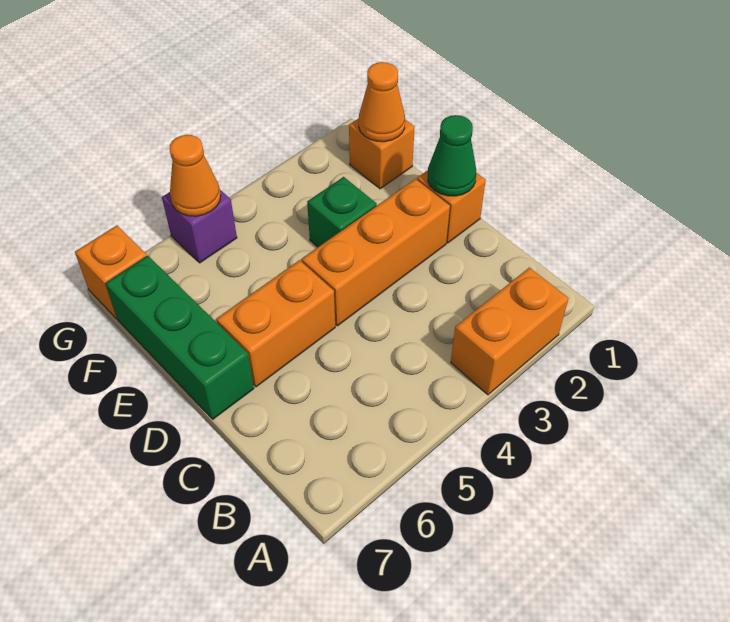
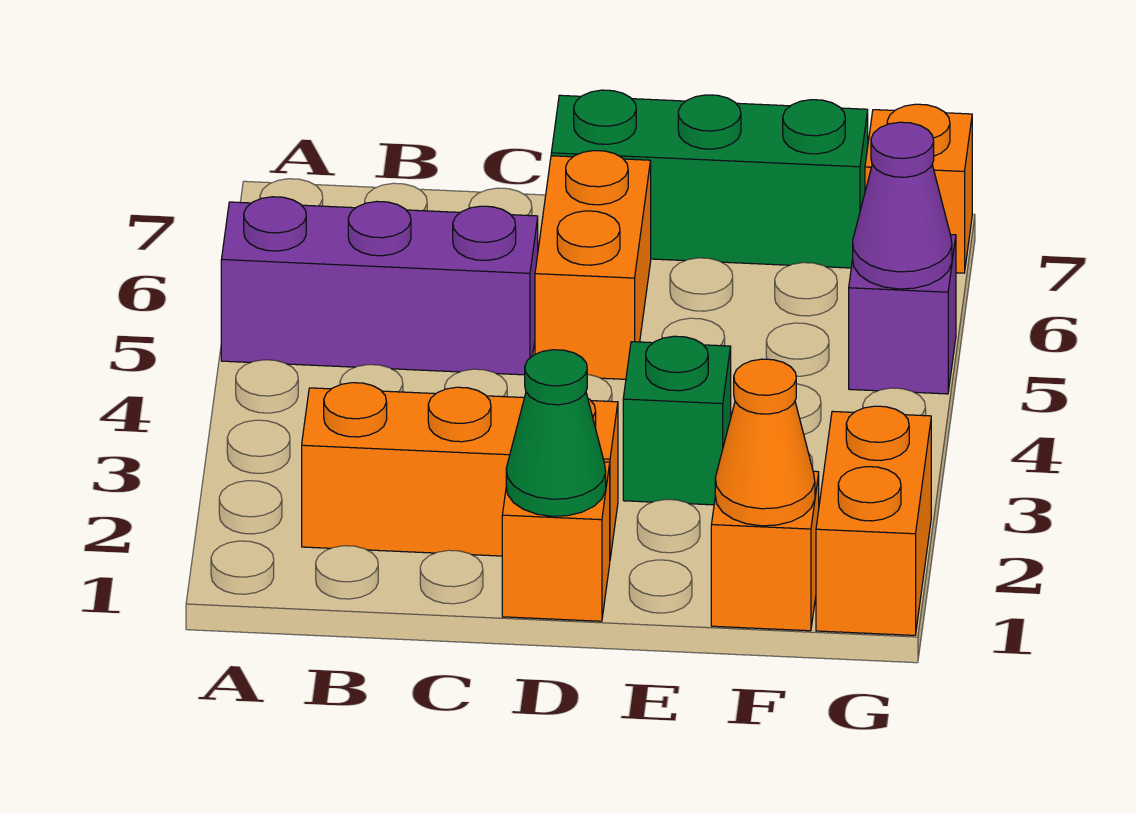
orange brick A2:A3 level 1 -> orange brick G1:G2 level 1
none -> purple brick A5:C5 level 1
orange brick D2:D4 level 1 -> orange brick B2:D2 level 1
orange cone G5 level 2 -> purple cone G5 level 2

